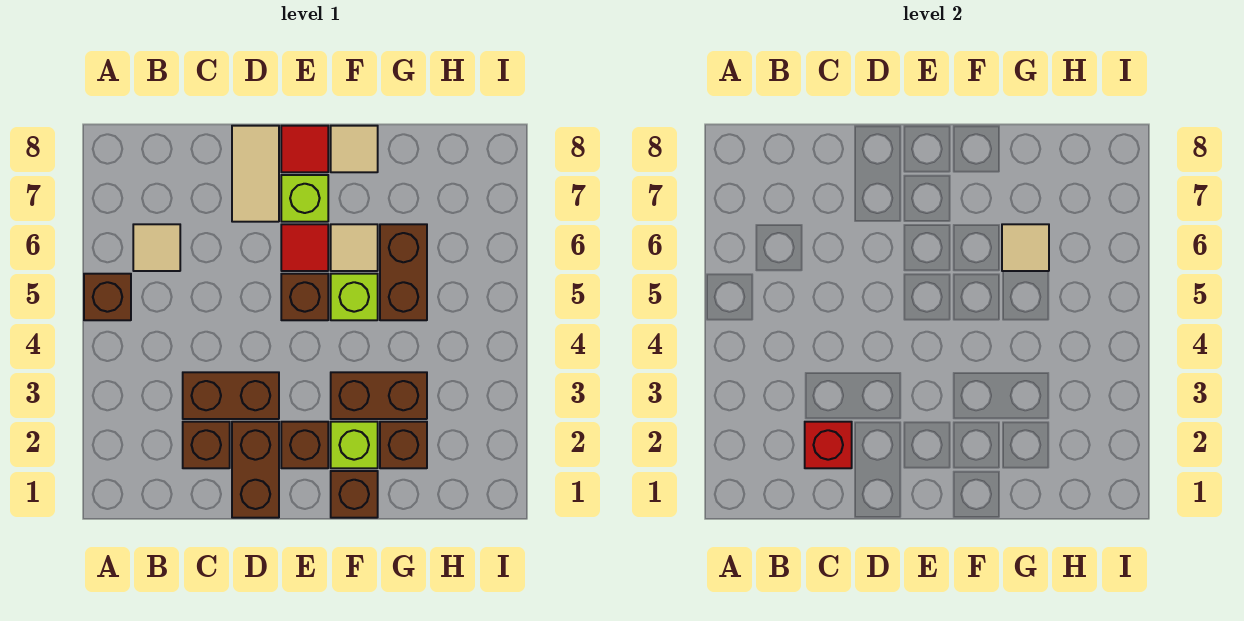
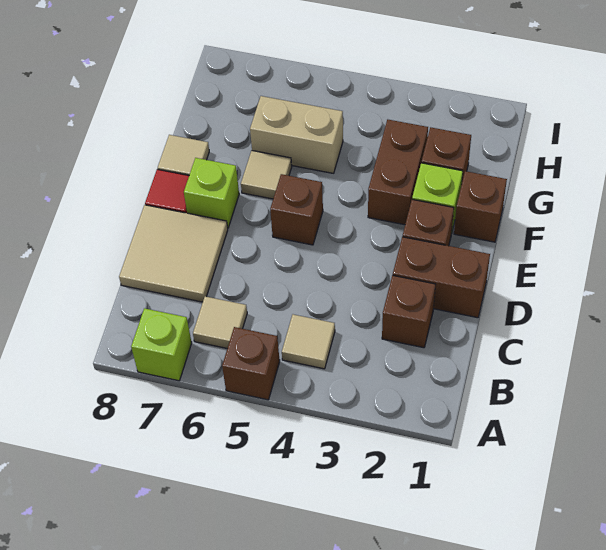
red brick C2 level 2 -> none
brown brick C3:D3 level 1 -> none
tan tile D7:D8 level 1 -> tan tile C7:D8 level 1
red tile E6 level 1 -> none
lime brick F5 level 1 -> lime brick A7 level 1
brown brick G5:G6 level 1 -> tan brick G5:G6 level 1
tan tile G6 level 2 -> tan tile B4 level 1

